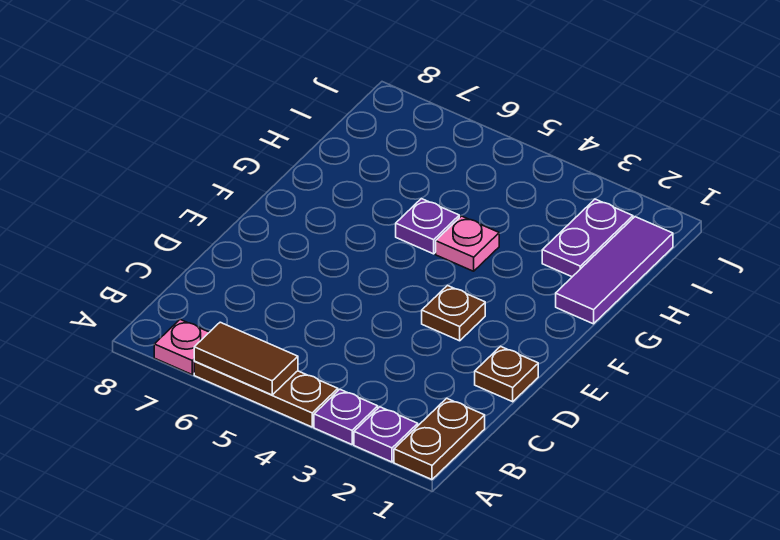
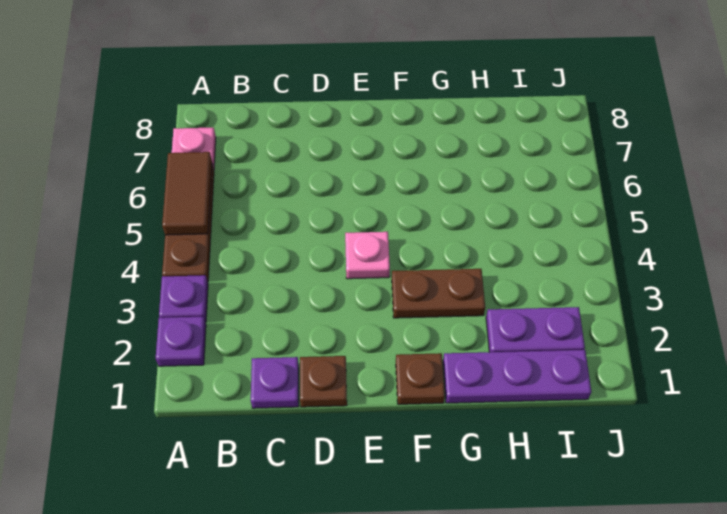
brown plate A1:B1 level 1 -> brown plate F3:G3 level 1
brown plate E3 level 1 -> brown plate F1 level 1
purple tile G1:I1 level 1 -> purple plate G1:I1 level 1
pink plate G4 level 1 -> pink plate E4 level 1
purple plate G5 level 1 -> purple plate C1 level 1

